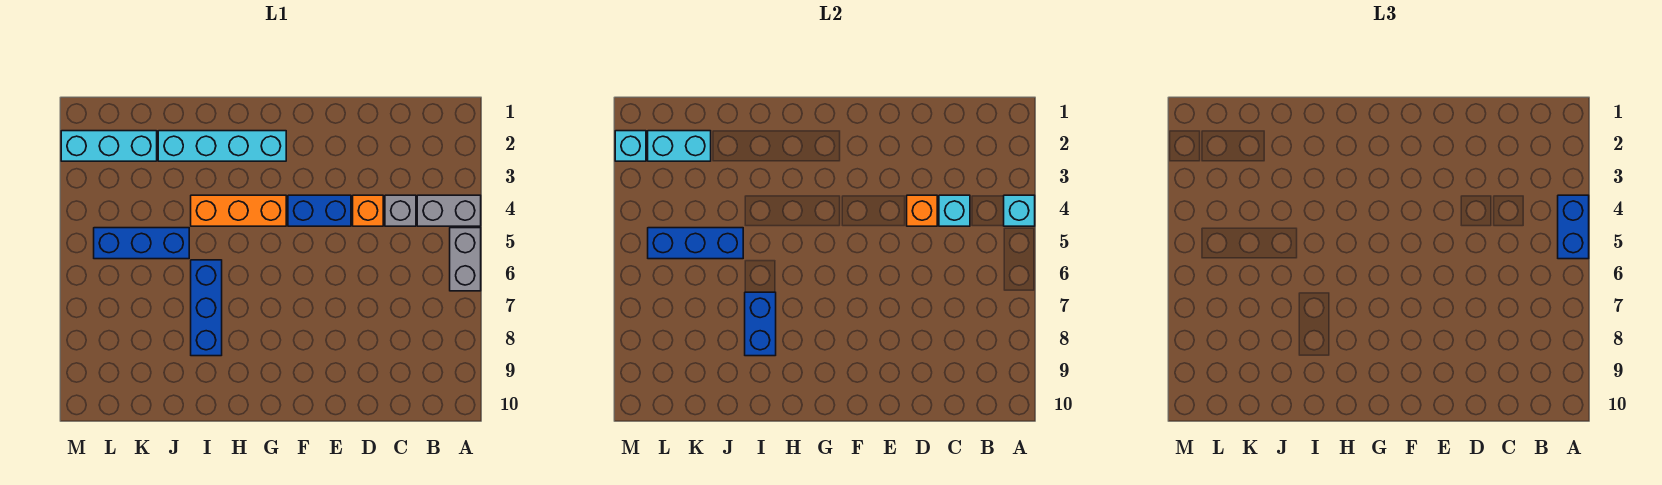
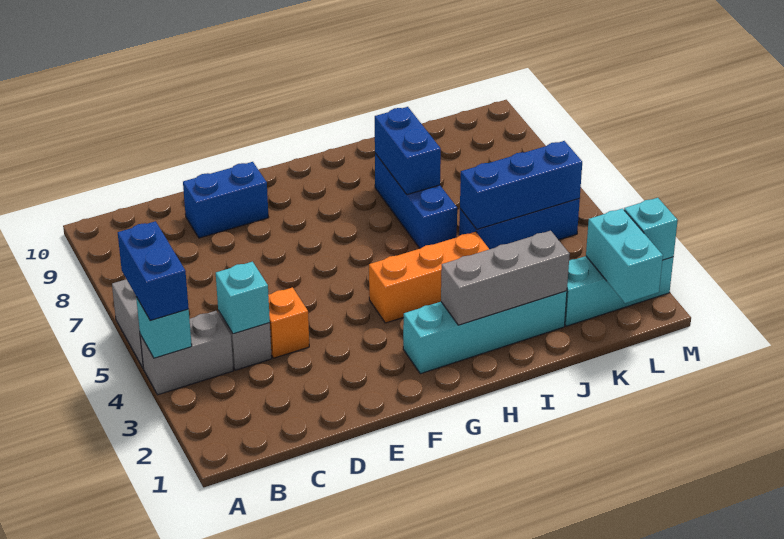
orange brick D4 level 2 -> none
blue brick E4:F4 level 1 -> blue brick D9:E9 level 1
none -> grey brick H2:J2 level 2
cyan brick K2:L2 level 2 -> cyan brick L1:L2 level 2

